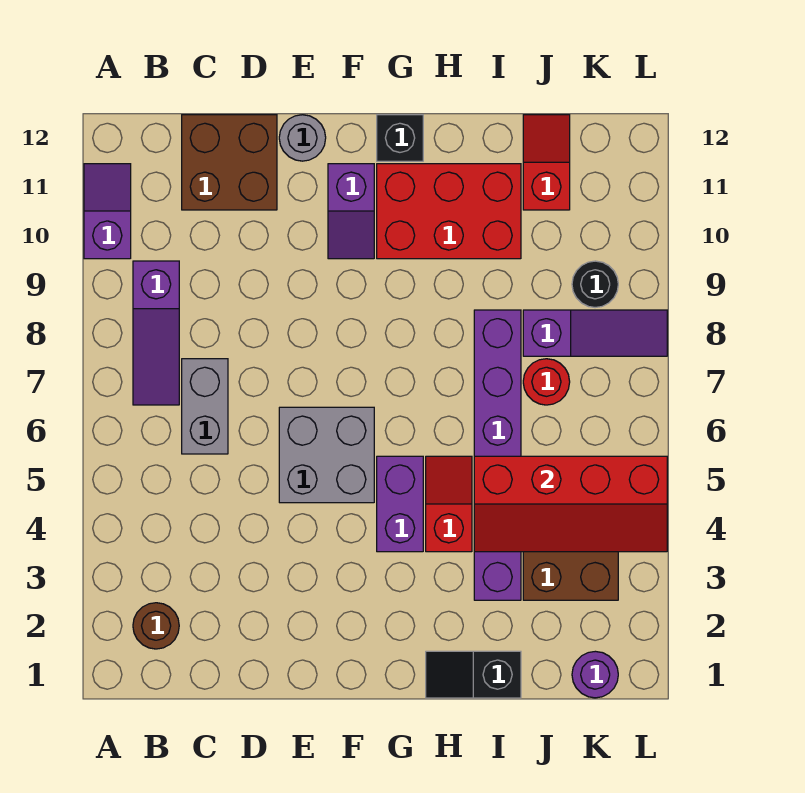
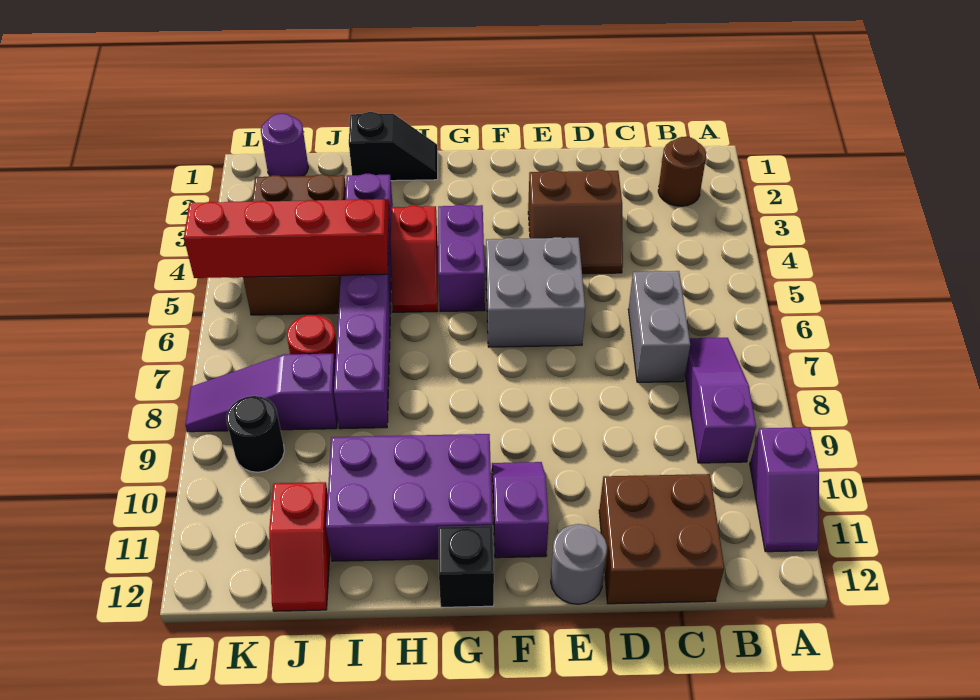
none -> brown slope D3:E4 level 1 top 3
red brick G10:I11 level 1 -> purple brick G10:I11 level 1

